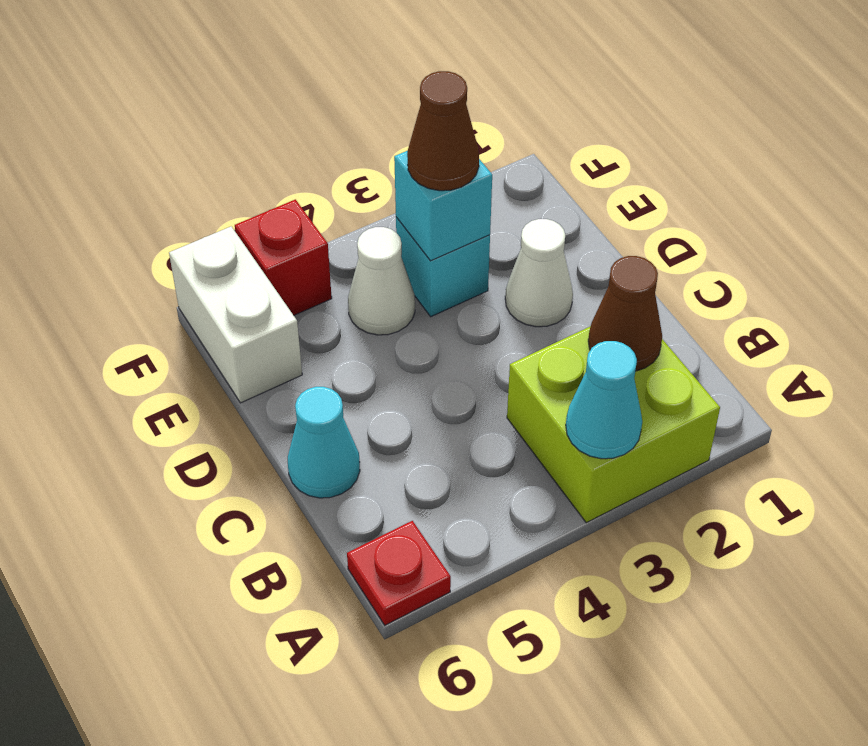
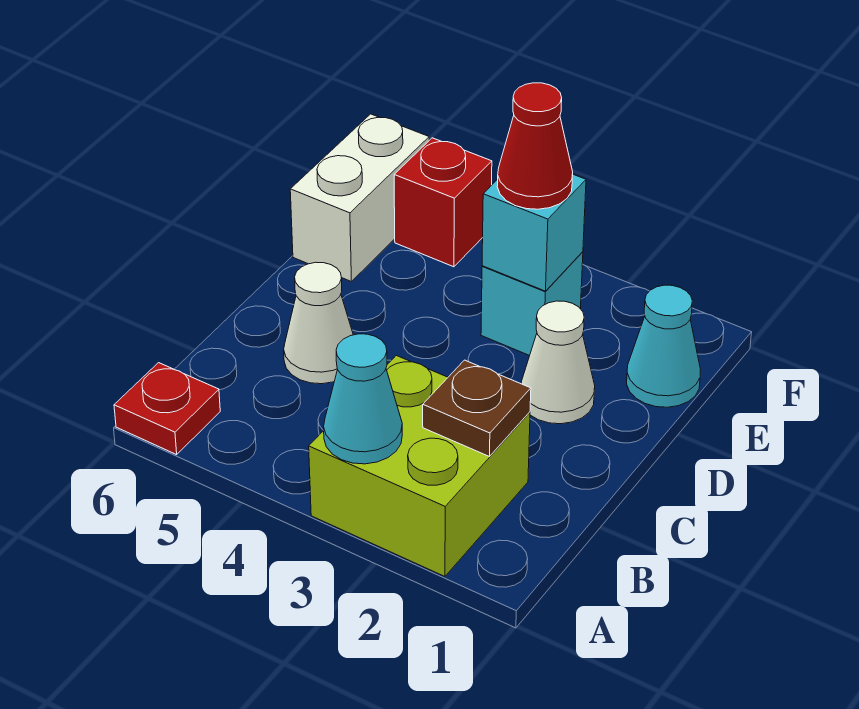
brown cone B2 level 2 -> brown plate B2 level 2
cyan cone C6 level 1 -> cyan cone E1 level 1
brown cone E3 level 3 -> red cone E3 level 3
white cone E4 level 1 -> white cone C5 level 1

